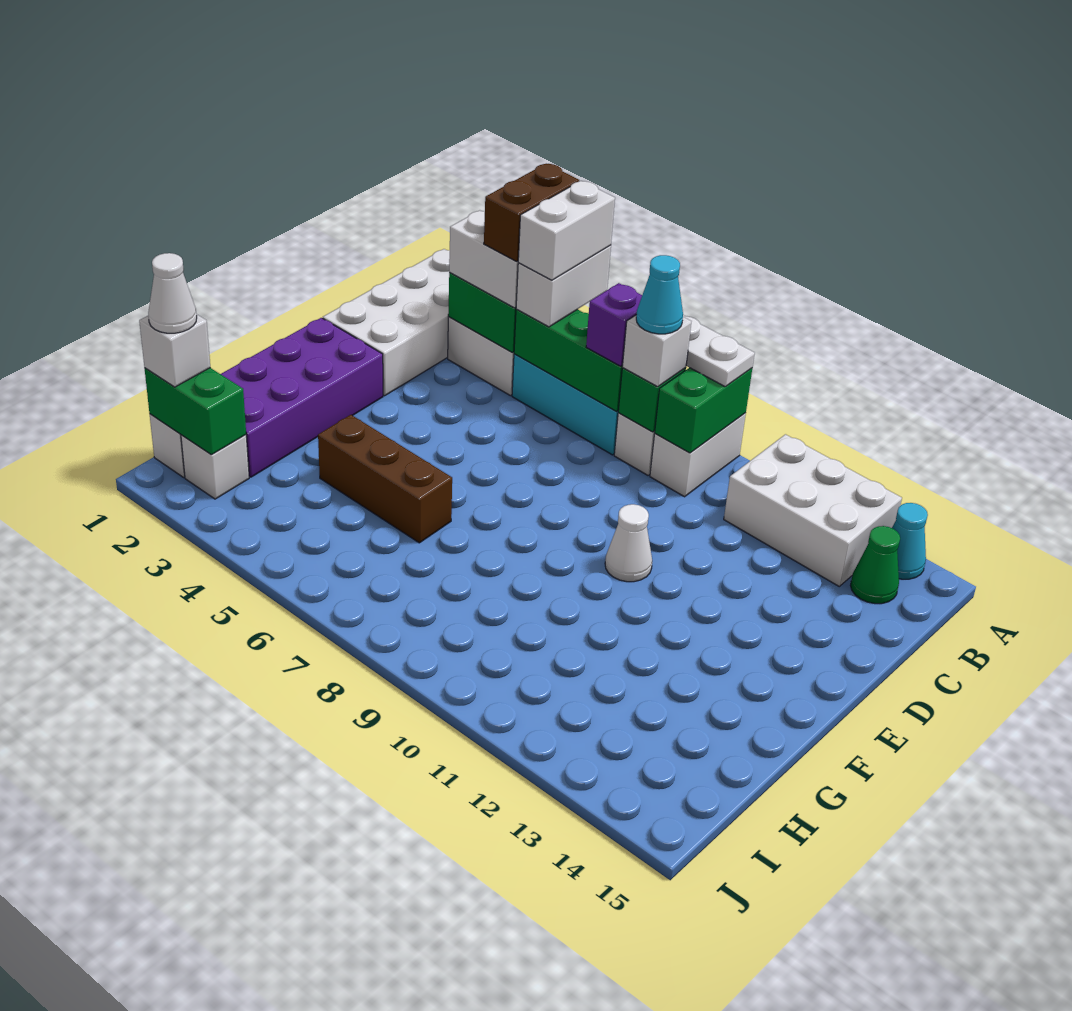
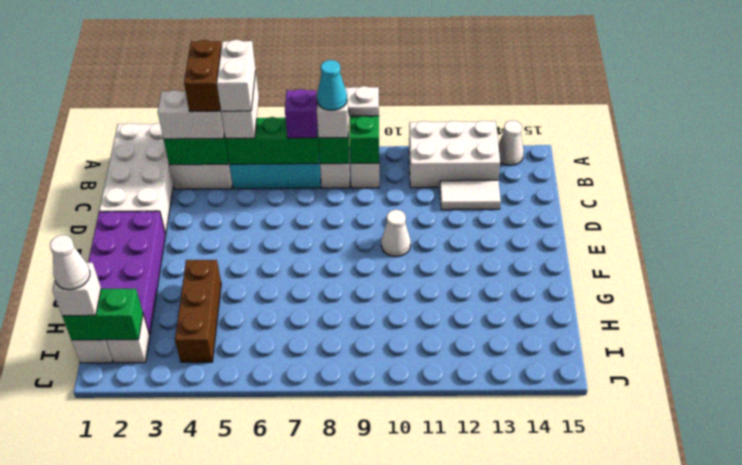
cyan cone A14 level 1 -> white cone A14 level 1
green cone B14 level 1 -> none
none -> white tile C12:C13 level 1
brown brick G4:G6 level 1 -> brown brick G4:I4 level 1

